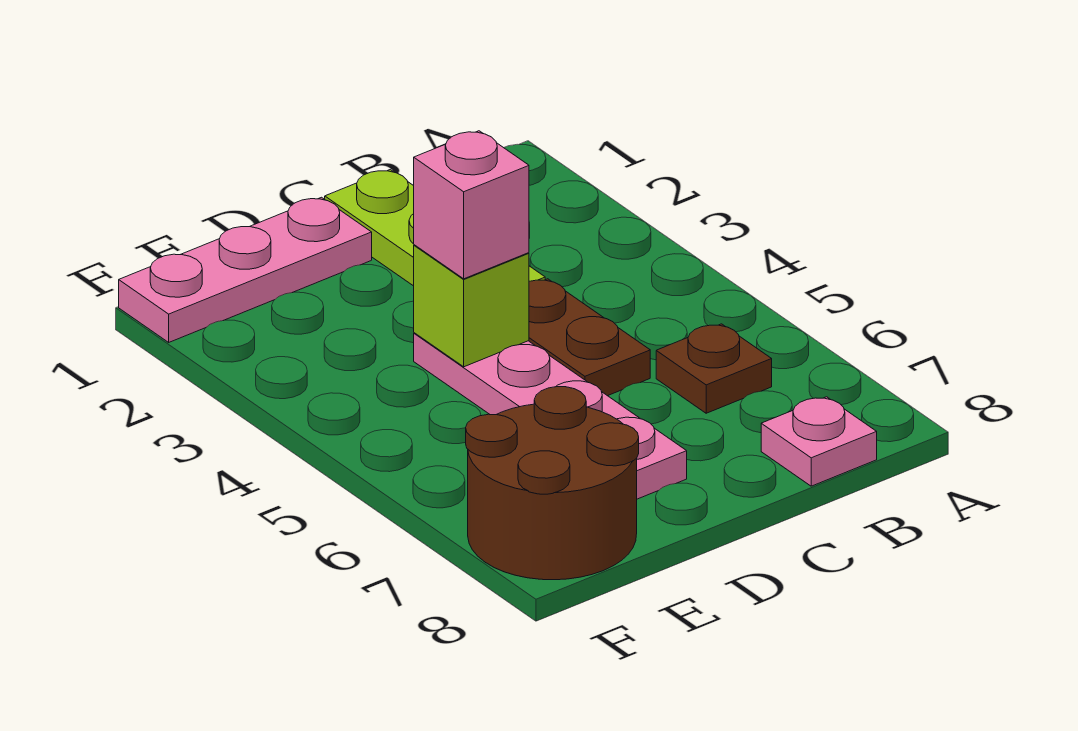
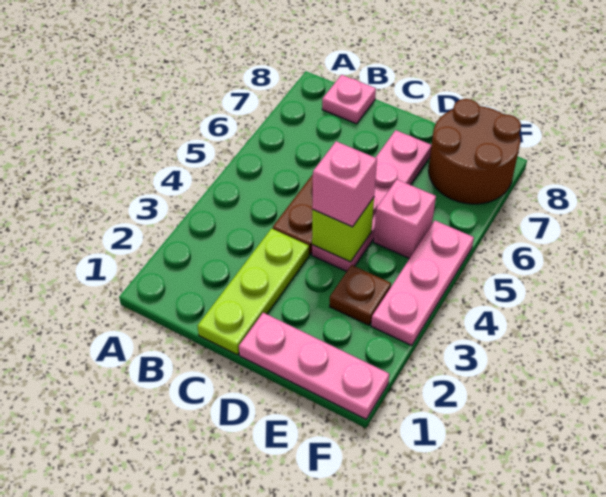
brown plate B6 level 1 -> brown plate E3 level 1
none -> pink brick E5 level 1
none -> pink plate F3:F5 level 1

